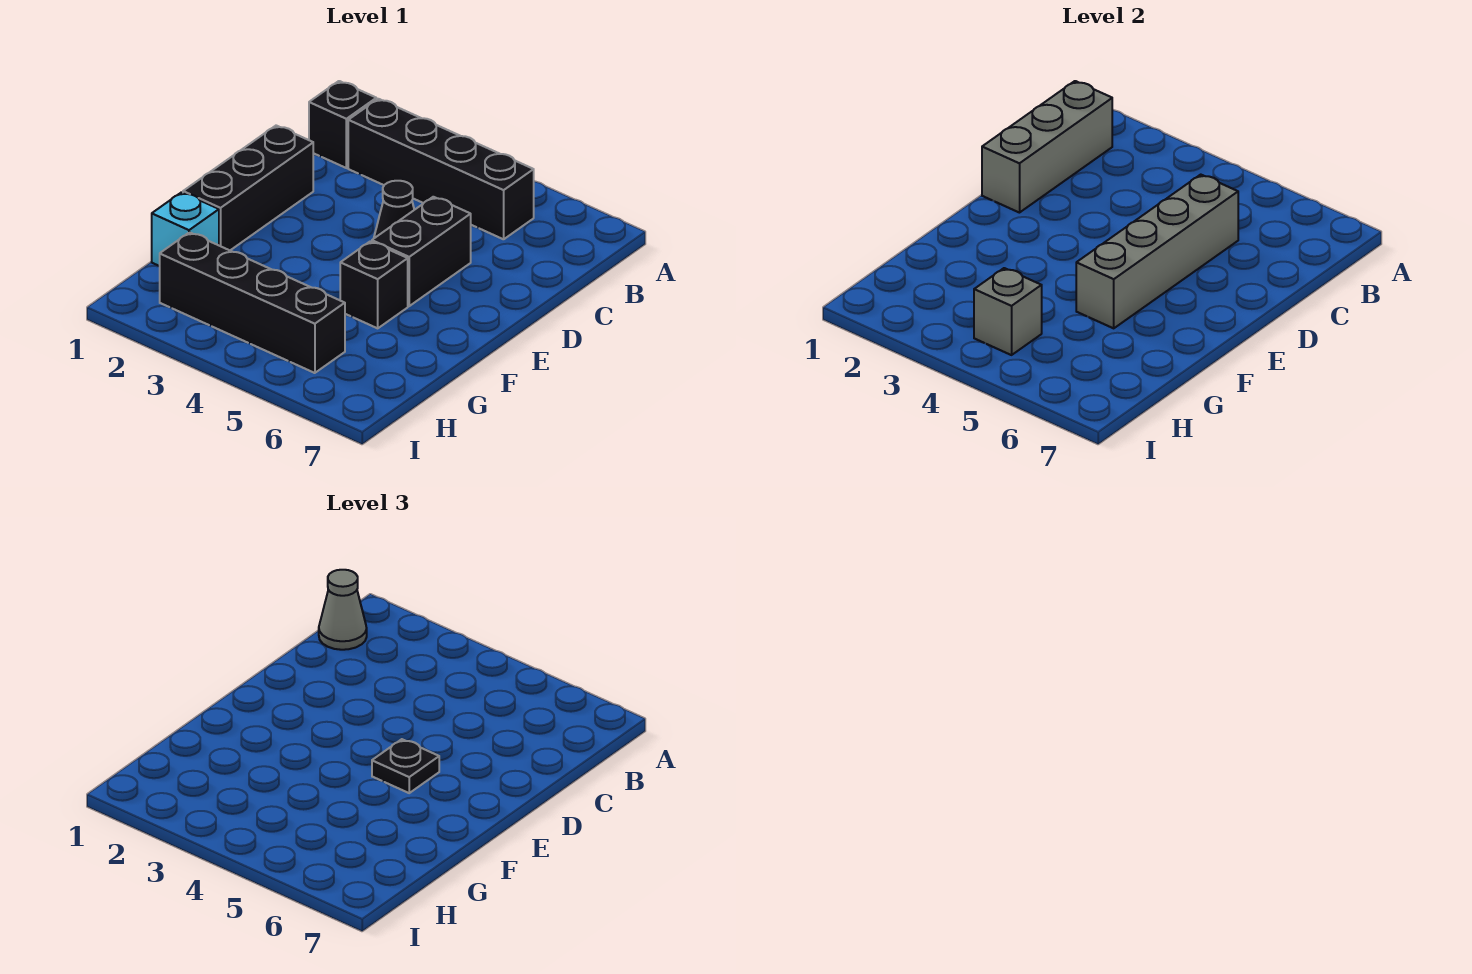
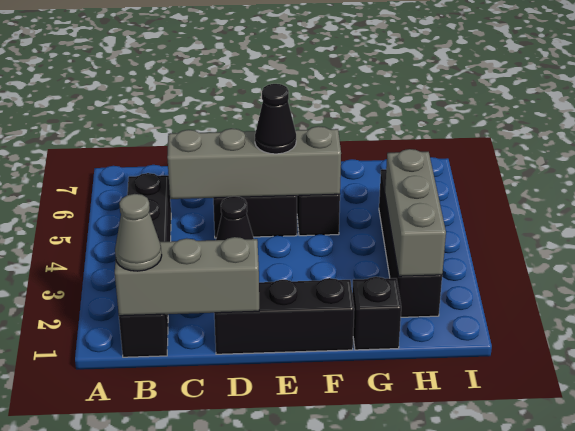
black plate E5 level 3 -> black cone E5 level 3
cyan brick G1 level 1 -> black brick G1 level 1
grey brick H4 level 2 -> grey brick H2:H4 level 2

